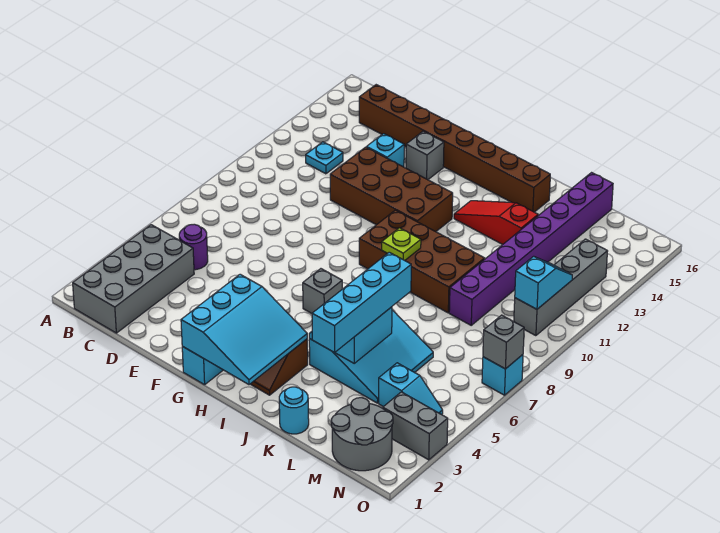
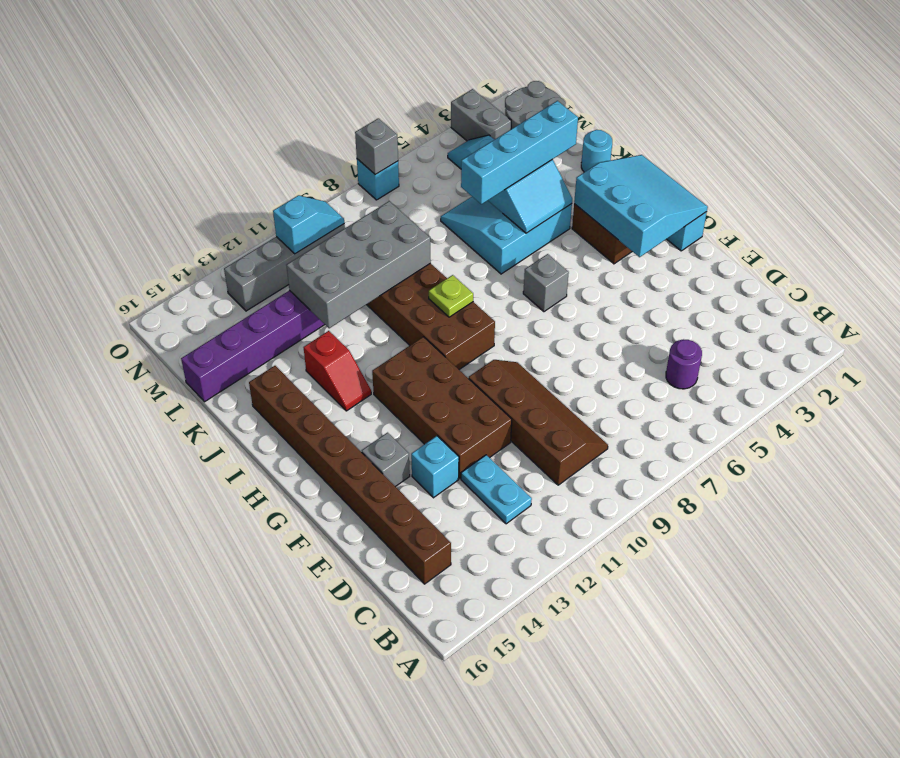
grey brick B1:C4 level 1 -> grey brick K9:L12 level 2
none -> brown slope C9:F10 level 1 top 10
cyan plate C12 level 1 -> cyan plate C12:D12 level 1
cyan slope G1:I3 level 2 top G -> cyan slope G1:I3 level 2 top 3
red slope I13:K13 level 1 top K -> red slope I13:J13 level 1 top J
cyan slope N10:N11 level 2 top 10 -> cyan slope N10:N11 level 2 top 11

